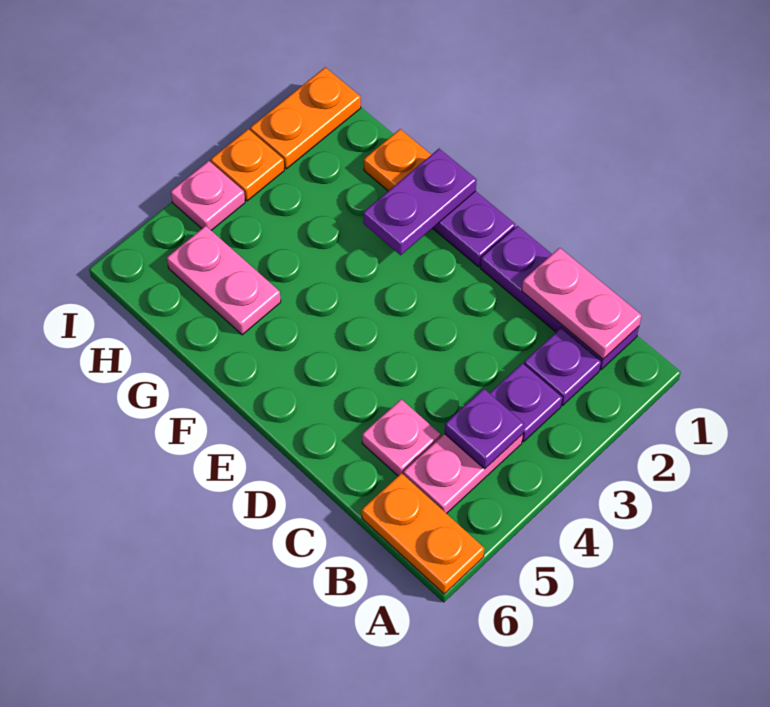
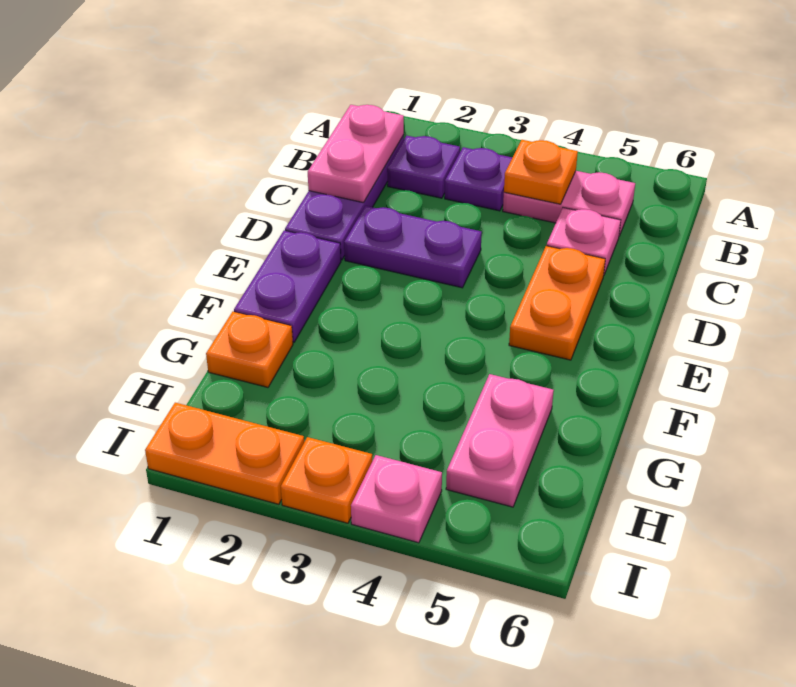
orange plate A6:B6 level 1 -> orange plate D5:E5 level 1
purple plate B4 level 2 -> orange plate B4 level 2
purple plate F1:F2 level 2 -> purple plate D2:D3 level 1

